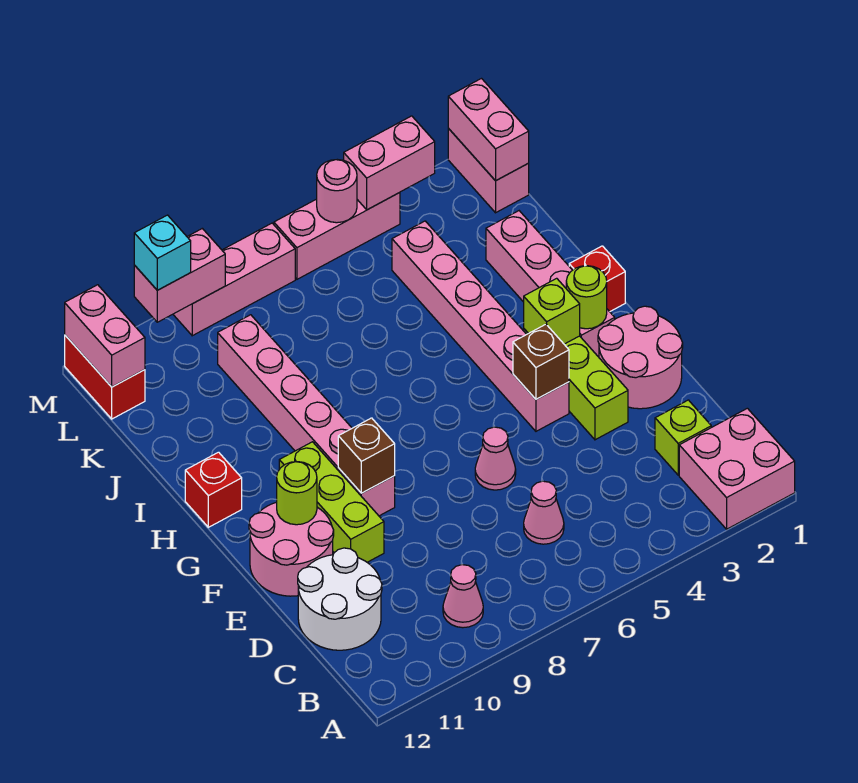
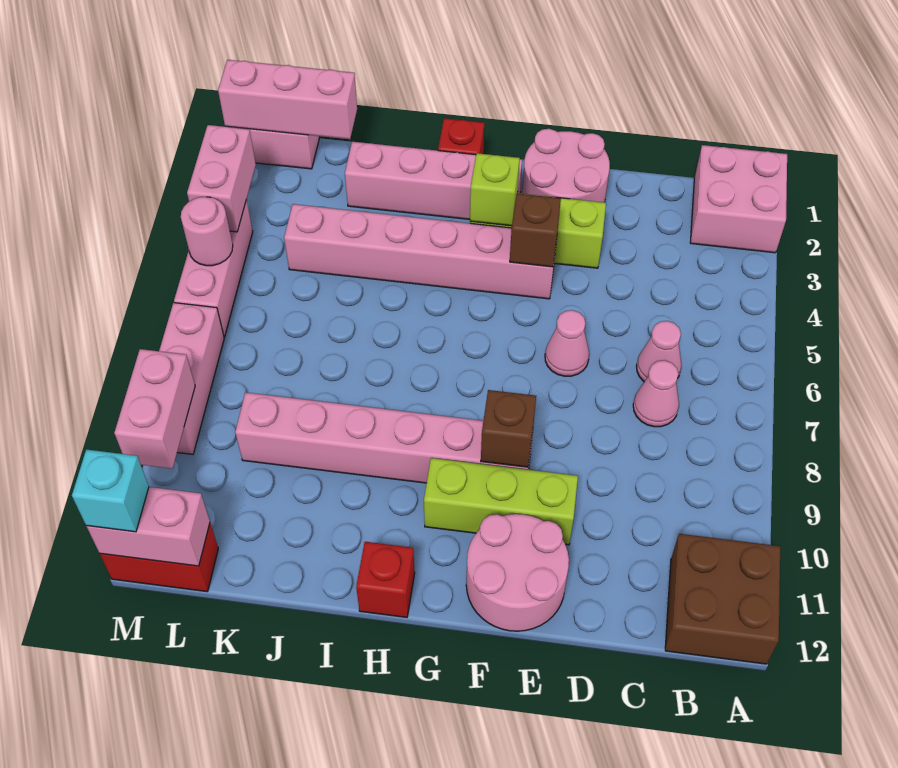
none -> brown brick A11:B12 level 1
pink cone B9 level 1 -> pink cone C7 level 1
lime brick C2 level 1 -> none
white round brick C11:D12 level 1 -> none
lime round brick F11 level 2 -> none
lime round brick G2 level 2 -> none
pink brick L1:M1 level 2 -> pink brick K1:M1 level 2
cyan brick M10 level 3 -> cyan brick M12 level 3

